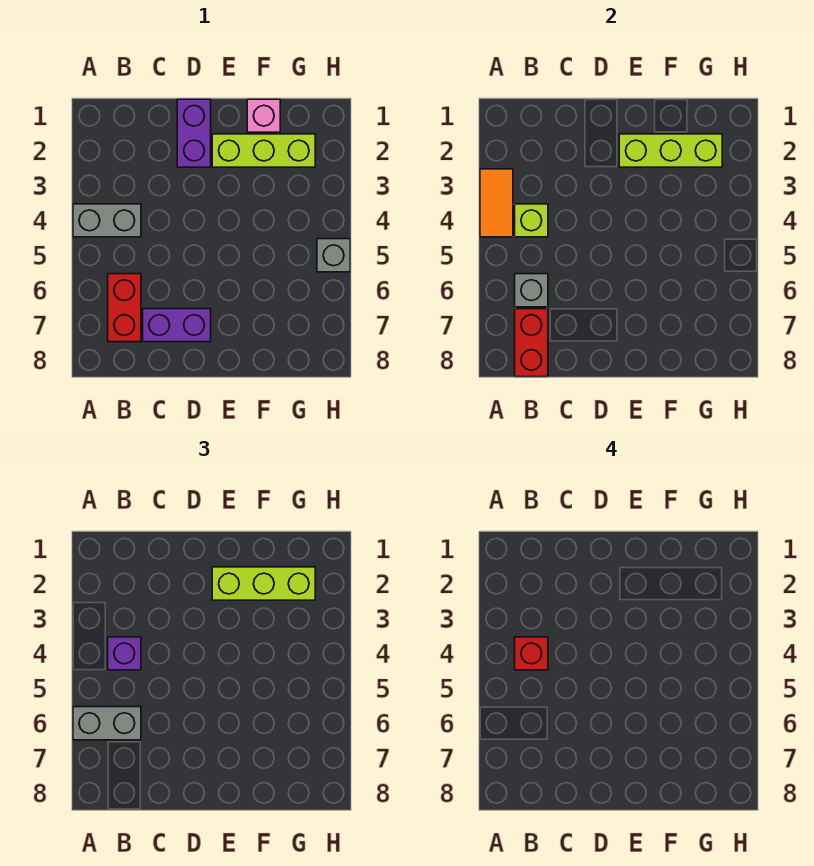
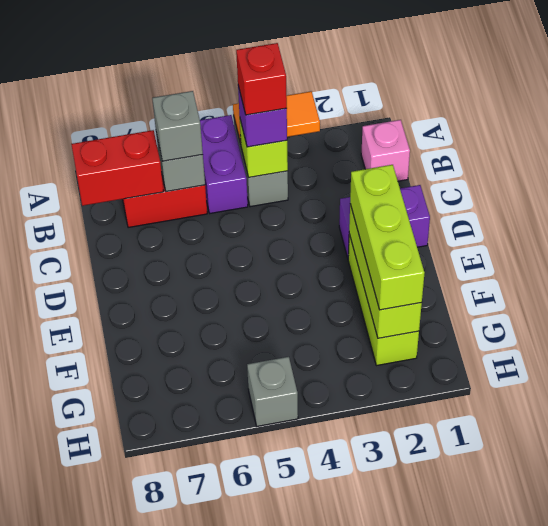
grey brick A6:B6 level 3 -> grey brick B6 level 3
purple brick C7:D7 level 1 -> purple brick A5:B5 level 1
pink brick F1 level 1 -> pink brick B1 level 1

